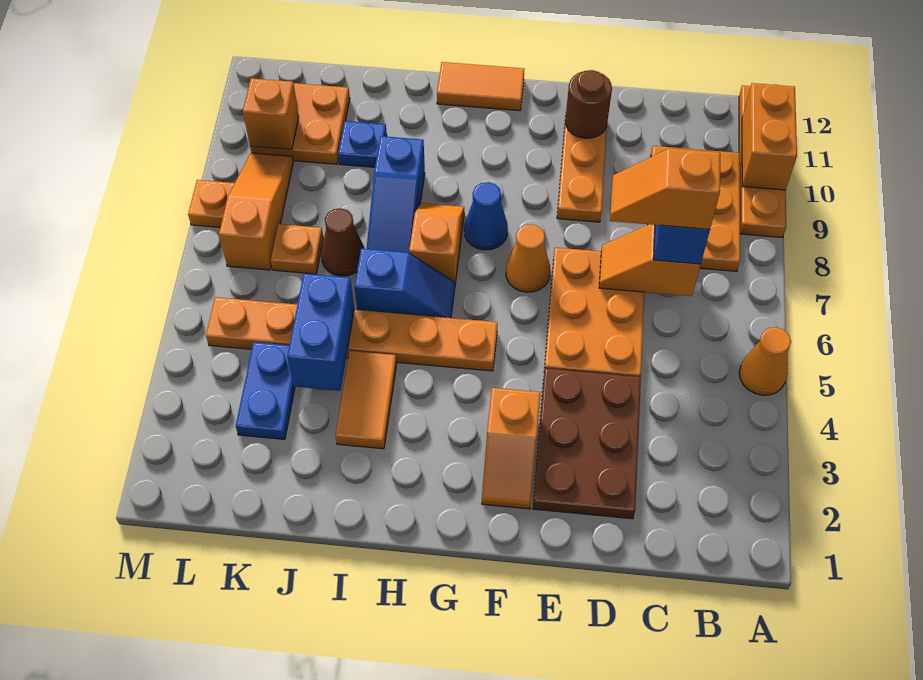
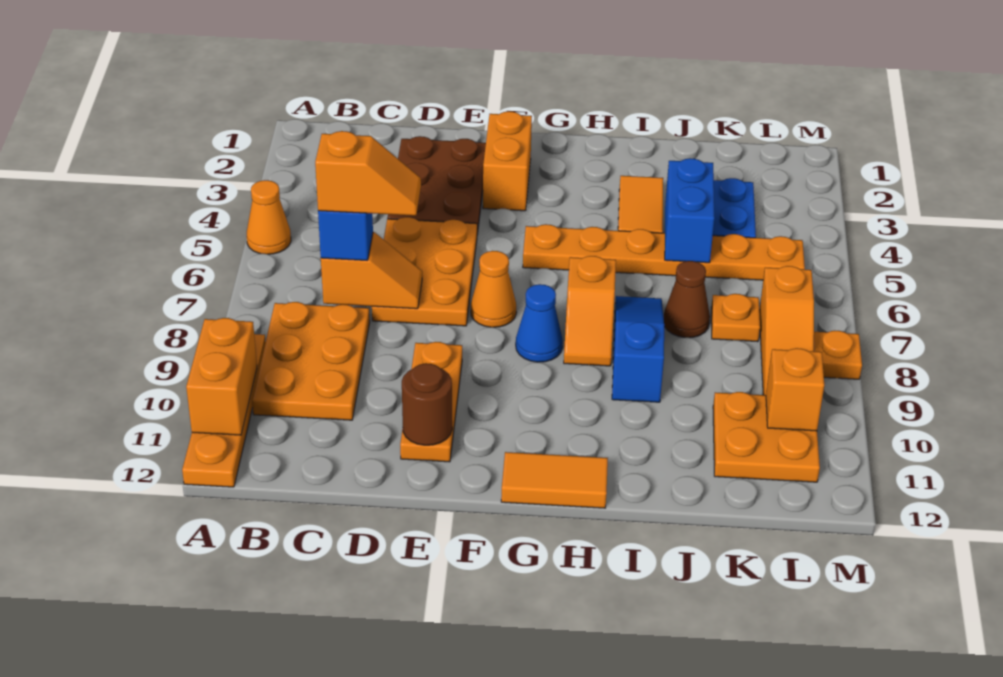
orange slope F2:F3 level 1 top 3 -> orange brick F2:F3 level 1
blue slope H6:I6 level 1 top I -> none
blue plate J10 level 1 -> none

